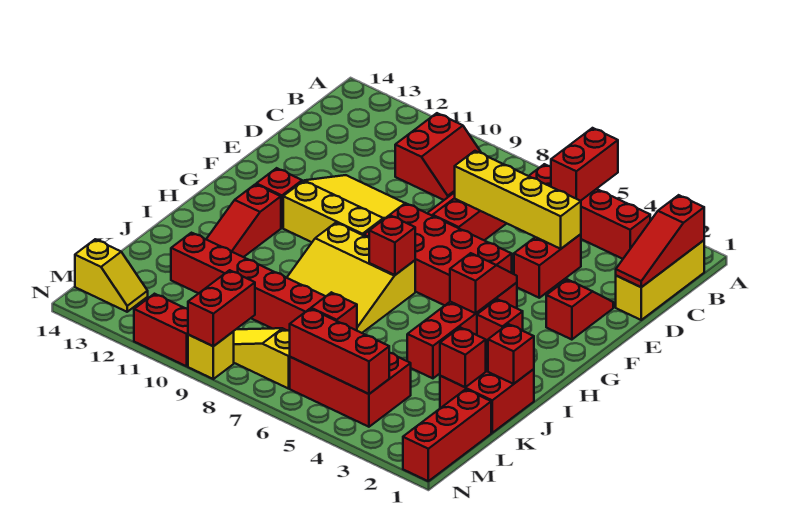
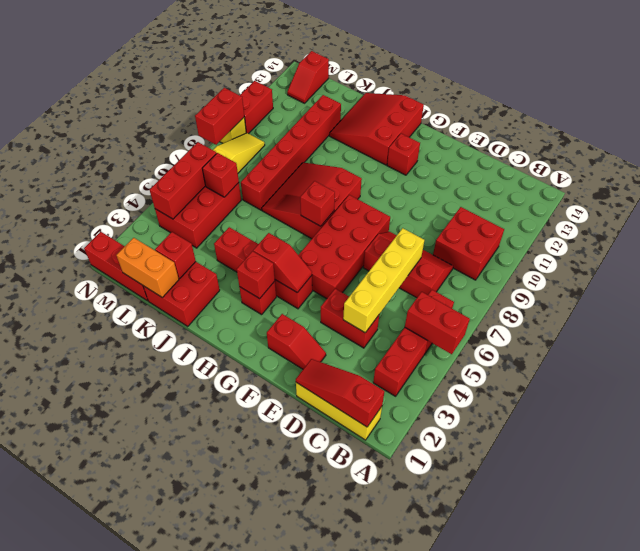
red slope B9:C10 level 1 top 10 -> red brick B9:C10 level 1
yellow slope E9:G11 level 1 top G -> none
yellow slope H7:J9 level 1 top H -> red slope H7:J9 level 1 top H
red slope H12:J12 level 1 top H -> red slope H12:J14 level 1 top H
red brick J1 level 2 -> red brick H3 level 2
none -> orange brick K1:L1 level 2
red brick M9:N9 level 2 -> red brick N8:N9 level 2
yellow slope M13:M14 level 1 top 14 -> red slope M13:M14 level 1 top 14

